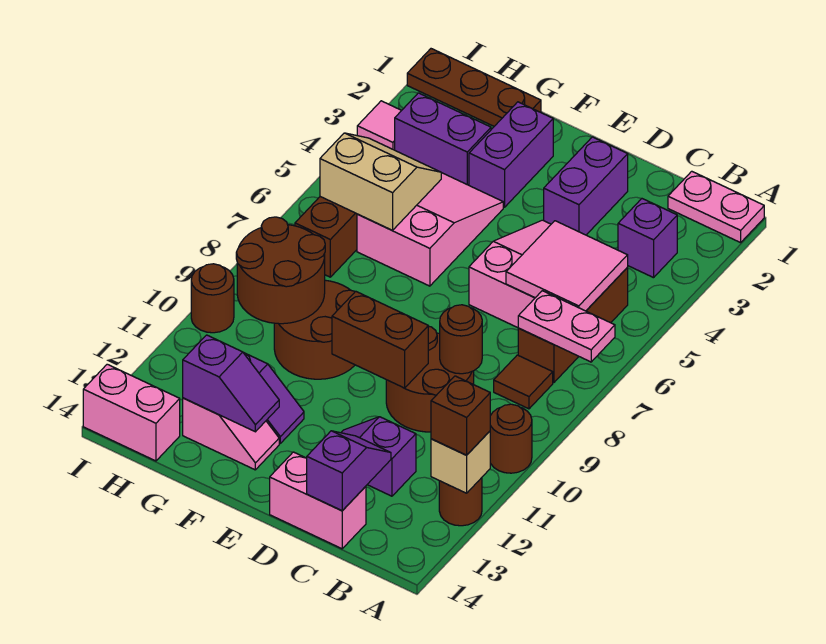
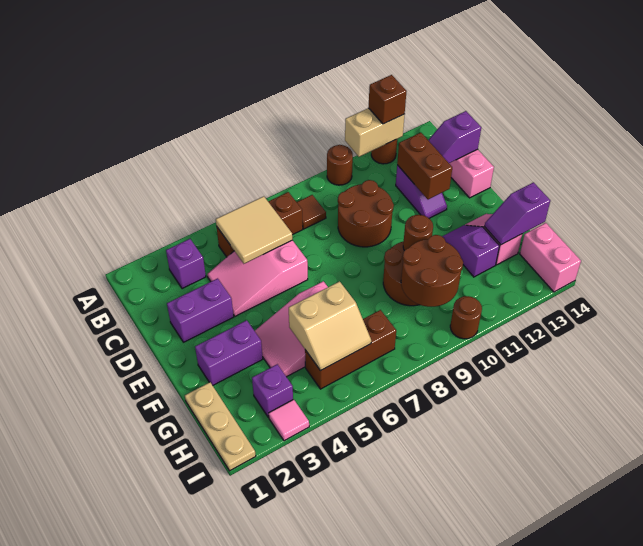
pink plate A1:B1 level 1 -> none
pink plate A7:B7 level 2 -> none
tan brick A12 level 2 -> tan brick A11:A12 level 2
pink tile B5:C6 level 2 -> tan tile B5:C6 level 2
brown round brick C9 level 2 -> brown round brick F10 level 2
brown brick D10:E10 level 2 -> brown brick C12:D12 level 2
purple slope F13:G13 level 2 top G -> purple slope G13:G14 level 2 top 14
brown plate G1:I1 level 1 -> tan plate G1:I1 level 1
purple brick G3:H3 level 1 -> purple brick H3 level 1
tan slope G5:H6 level 2 top 6 -> tan slope G5:H6 level 2 top G

